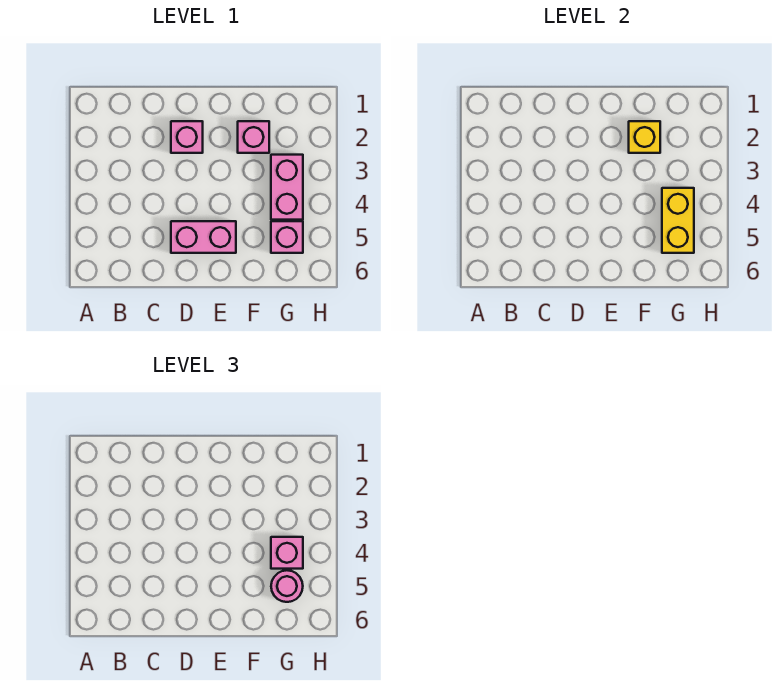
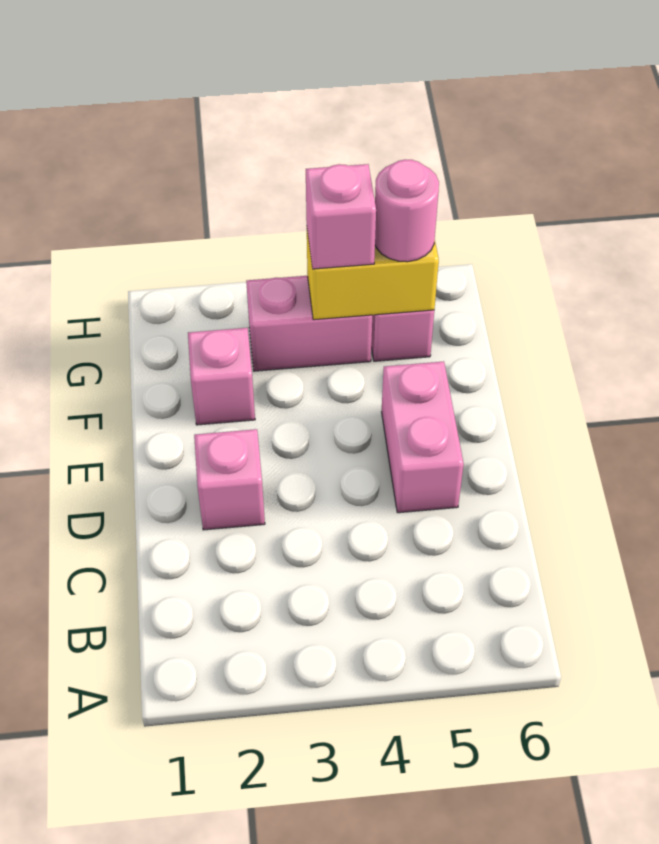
yellow brick F2 level 2 -> none

